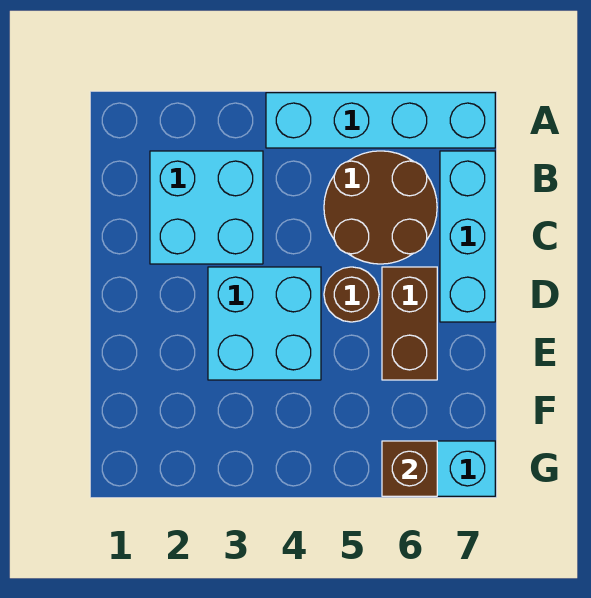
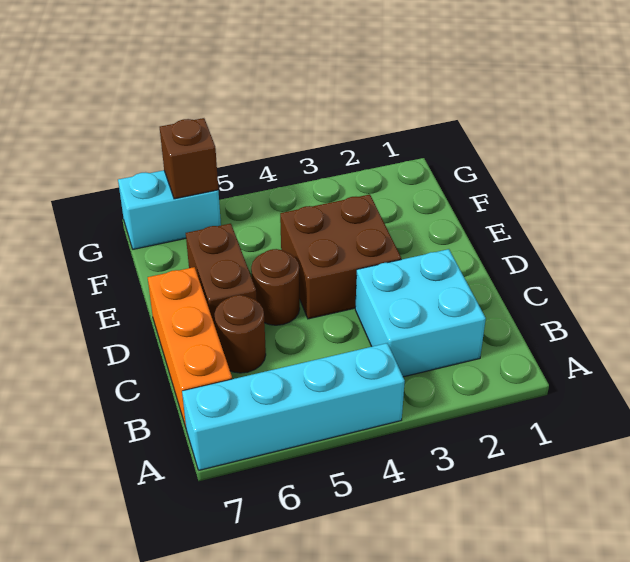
brown round brick B5:C6 level 1 -> brown round brick C6 level 1
cyan brick B7:D7 level 1 -> orange brick B7:D7 level 1
cyan brick D3:E4 level 1 -> brown brick D3:E4 level 1

